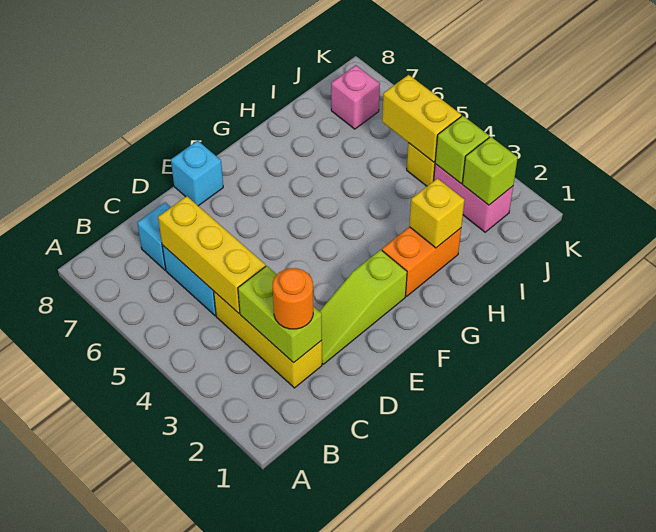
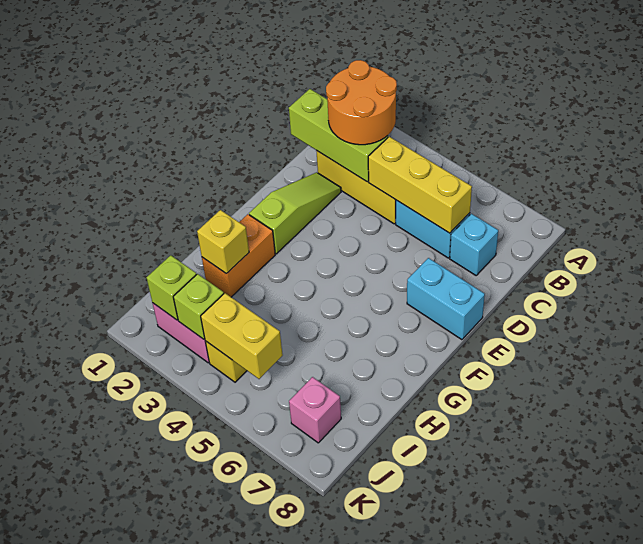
lime brick C2:C3 level 2 -> lime brick C1:C3 level 2
orange round brick C2 level 3 -> orange round brick B2:C3 level 3
cyan brick E8 level 1 -> cyan brick E7:E8 level 1

